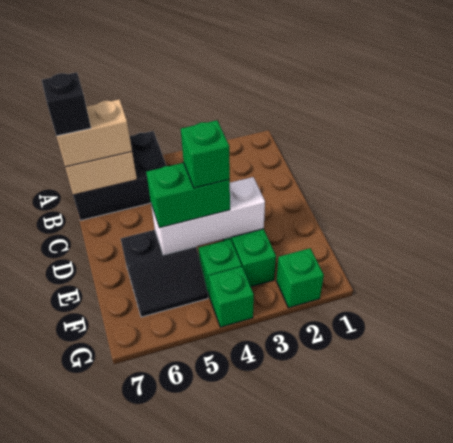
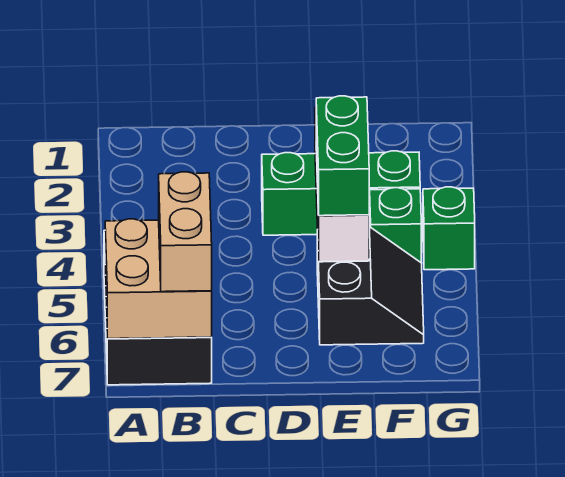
black brick B7 level 4 -> none
green brick E4 level 4 -> none
green brick G2 level 1 -> none

